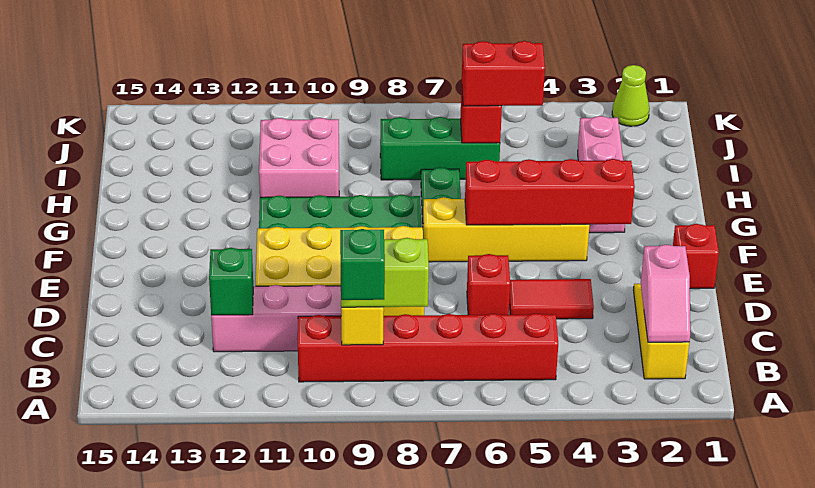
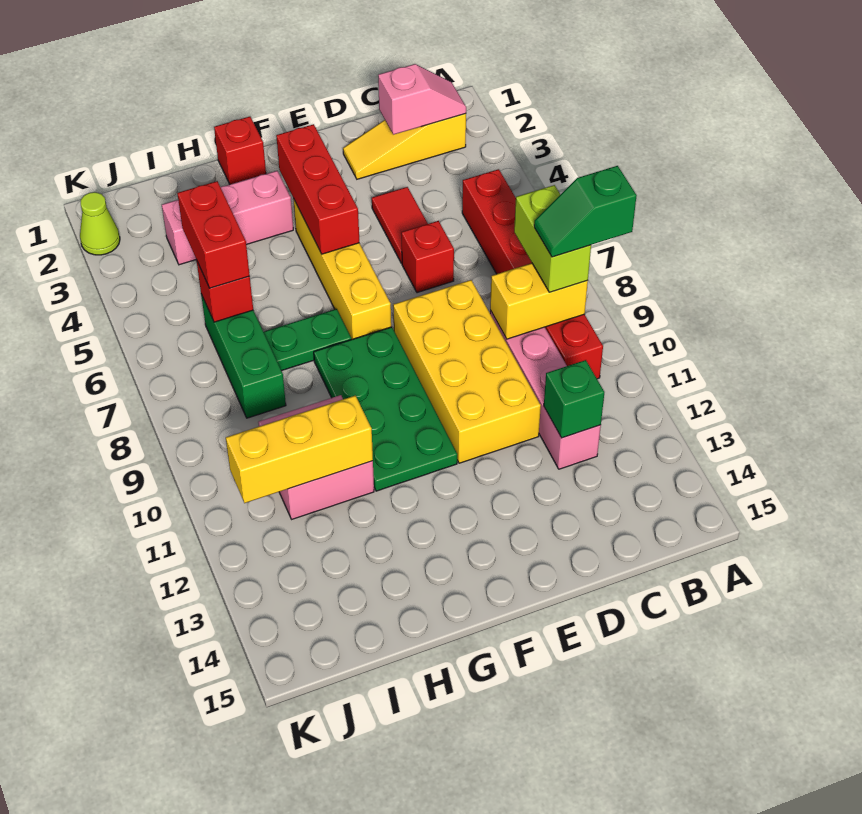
red brick E1 level 1 -> red brick G1 level 1
red brick F3:F6 level 2 -> red brick F3:F5 level 2
none -> yellow brick H11:J11 level 2

